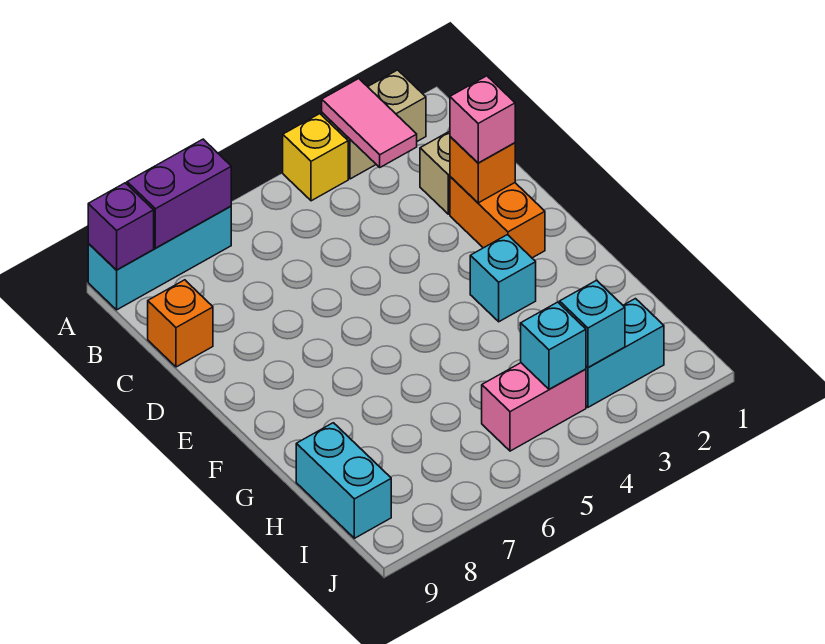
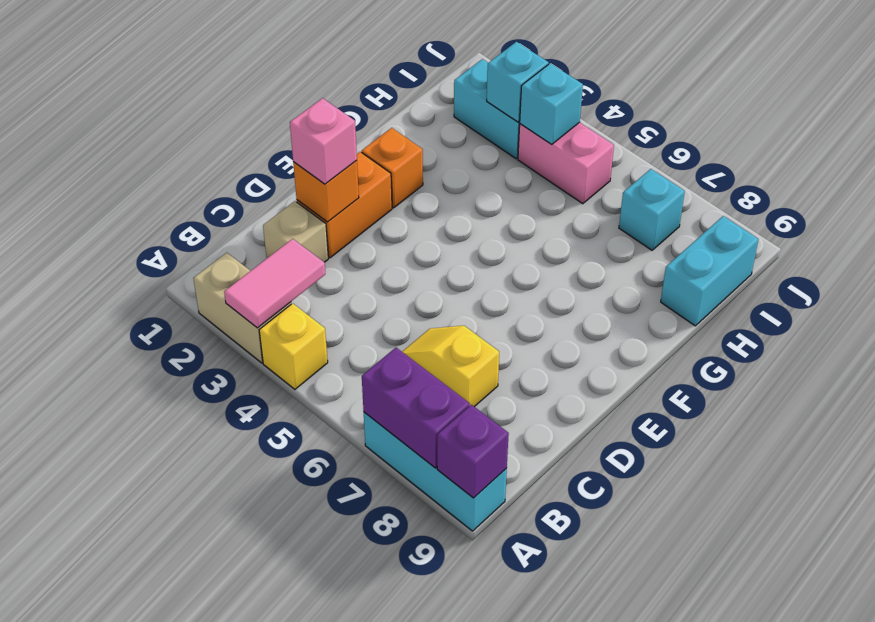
none -> yellow slope C6:C7 level 1 top 7
orange brick C9 level 1 -> orange brick F2 level 1
cyan brick F3 level 1 -> cyan brick I7 level 1

